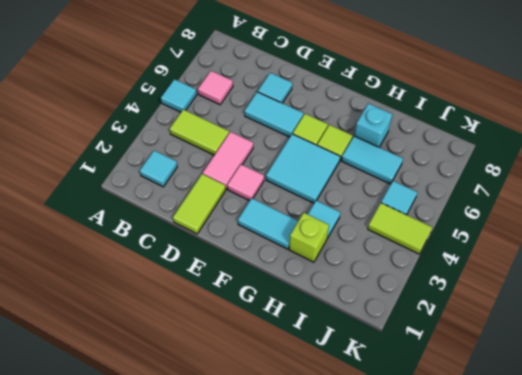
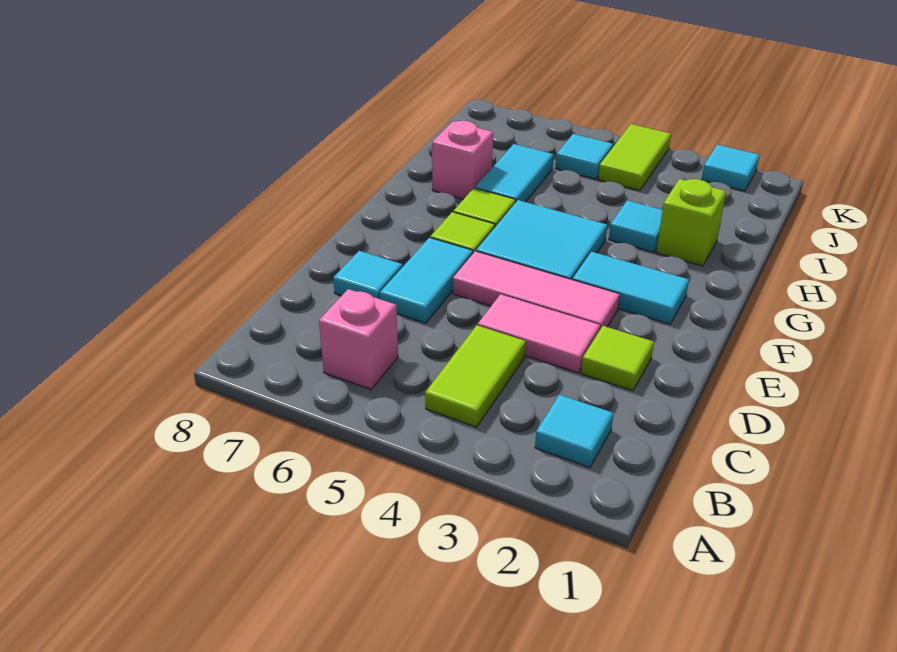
cyan tile A5 level 1 -> cyan tile K2 level 1
pink tile B6 level 1 -> pink brick B6 level 1
lime tile D1:D2 level 1 -> lime tile D2 level 1
pink tile E3 level 1 -> pink tile E3:E5 level 1
cyan tile F2:G2 level 1 -> cyan tile F2:F3 level 1
cyan brick H7 level 1 -> pink brick H7 level 1

